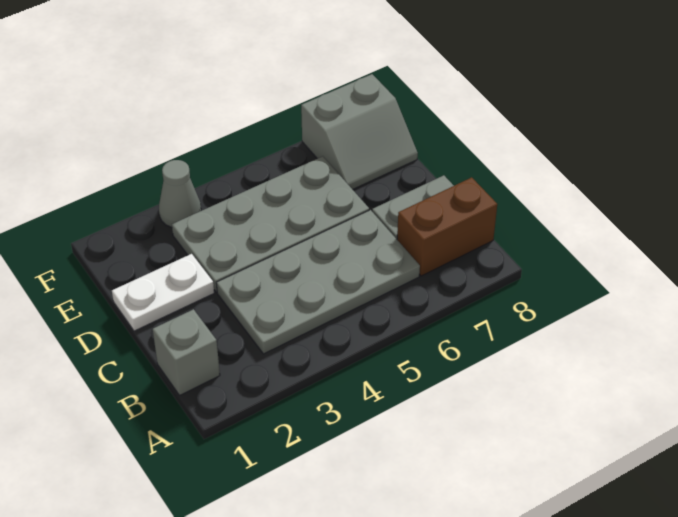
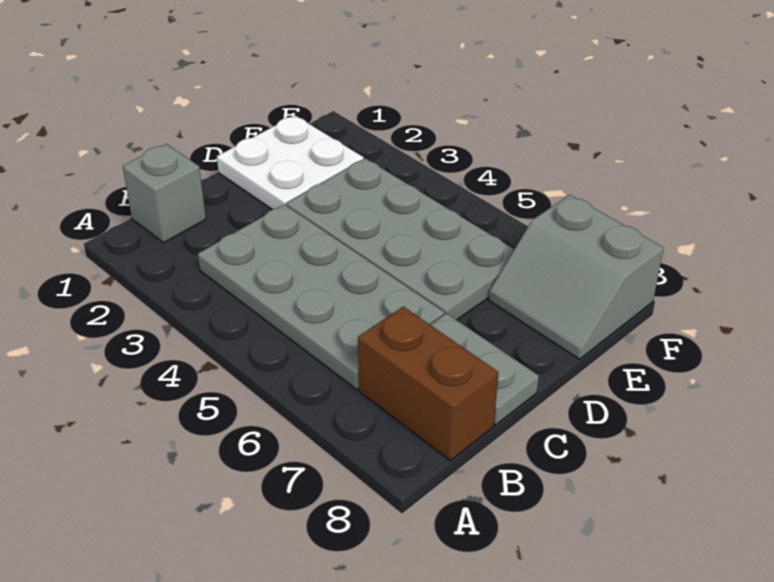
white plate D1:D2 level 1 -> white plate D1:E2 level 1
grey cone F3 level 1 -> none

